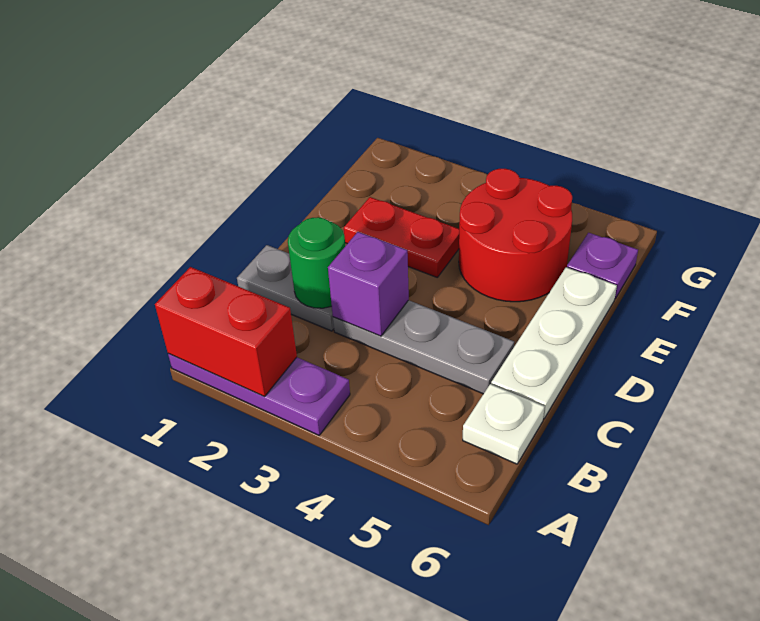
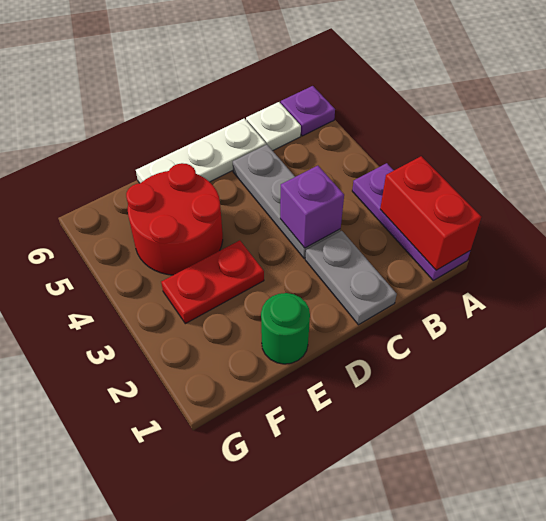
green round brick C2 level 2 -> green round brick E1 level 1
red plate E2:E3 level 1 -> red plate E3:F3 level 1
purple plate F6 level 1 -> purple plate A6 level 1

